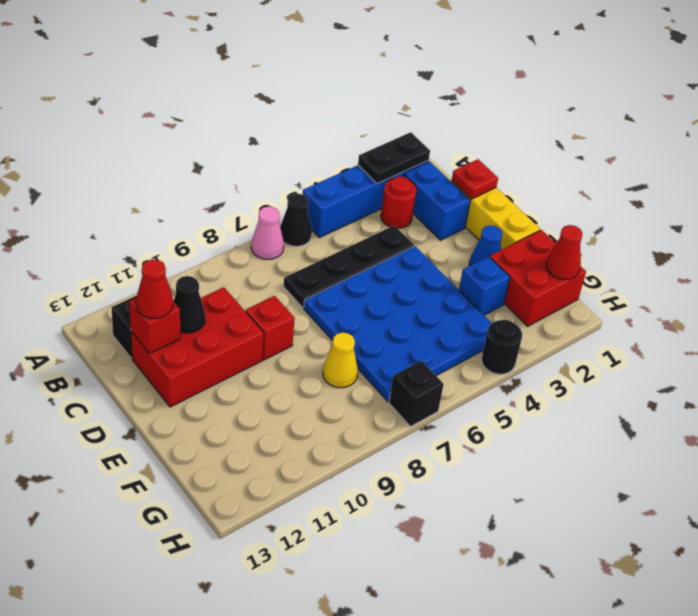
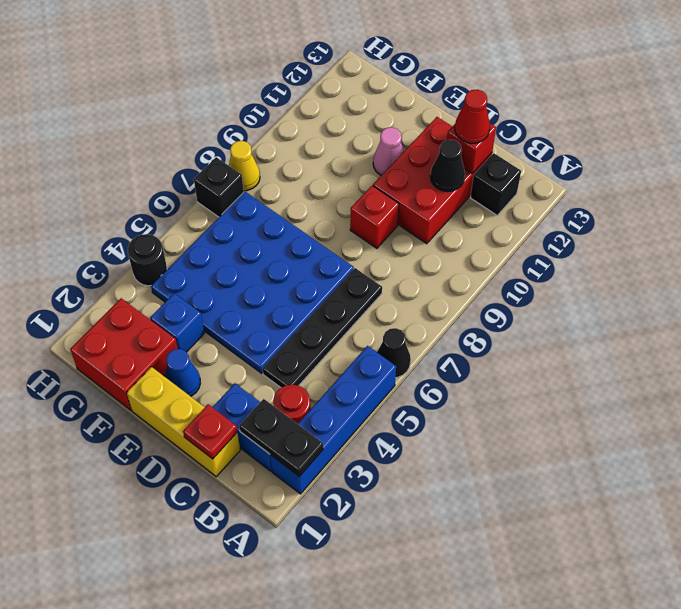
black plate A2:A3 level 2 -> black plate A2:B2 level 2
pink cone A7 level 1 -> pink cone E11 level 1
yellow cone F8 level 1 -> yellow cone H8 level 1
red cone G1 level 2 -> none

